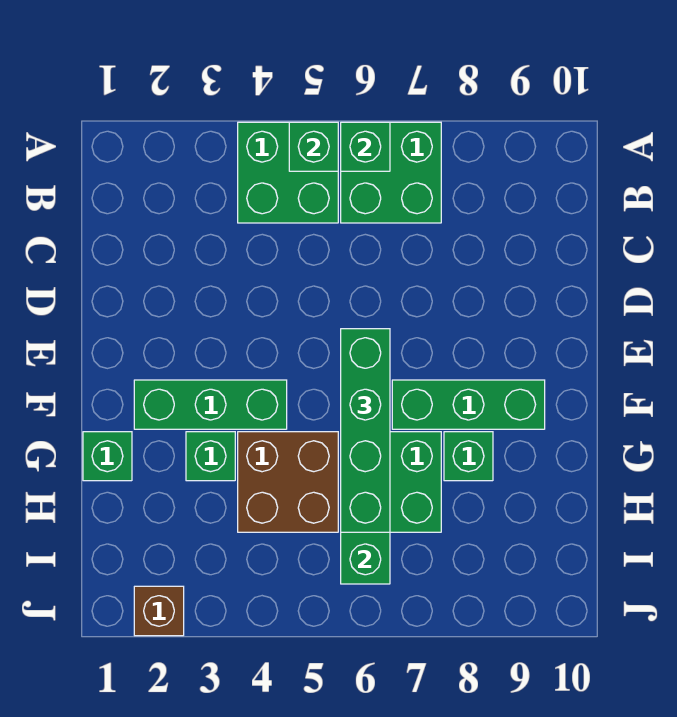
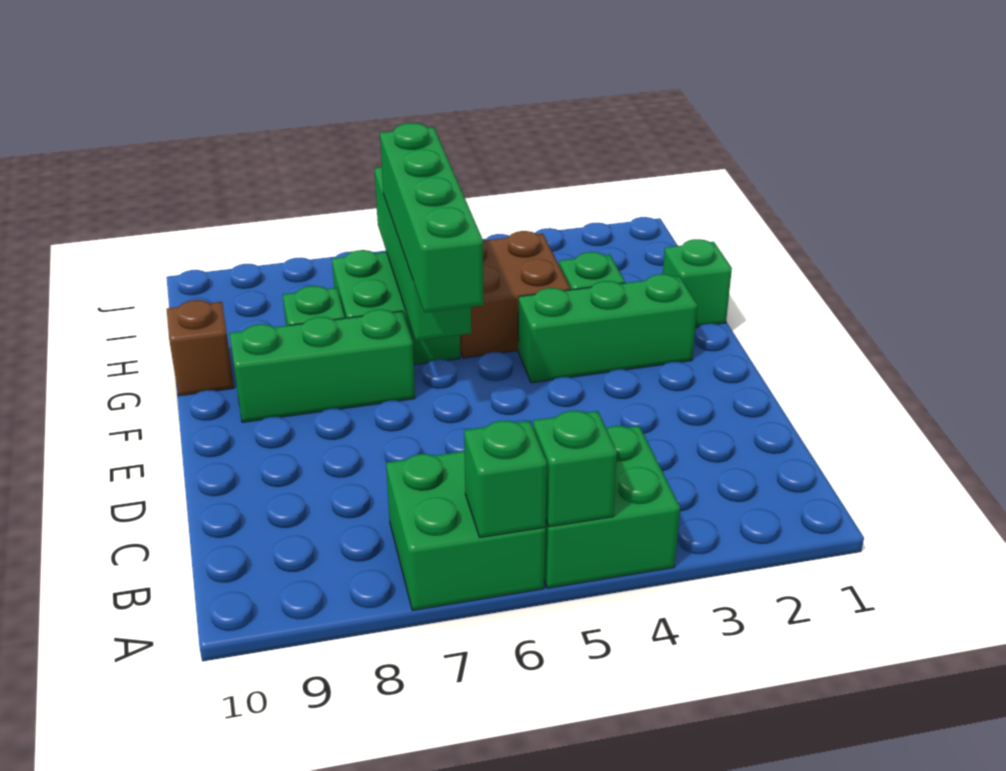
brown brick J2 level 1 -> brown brick G10 level 1

